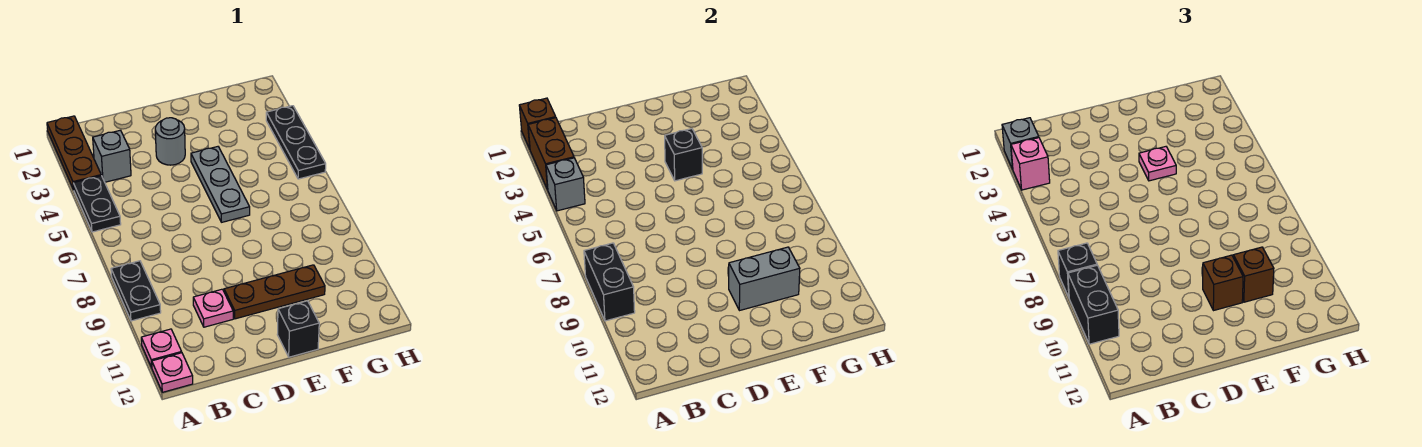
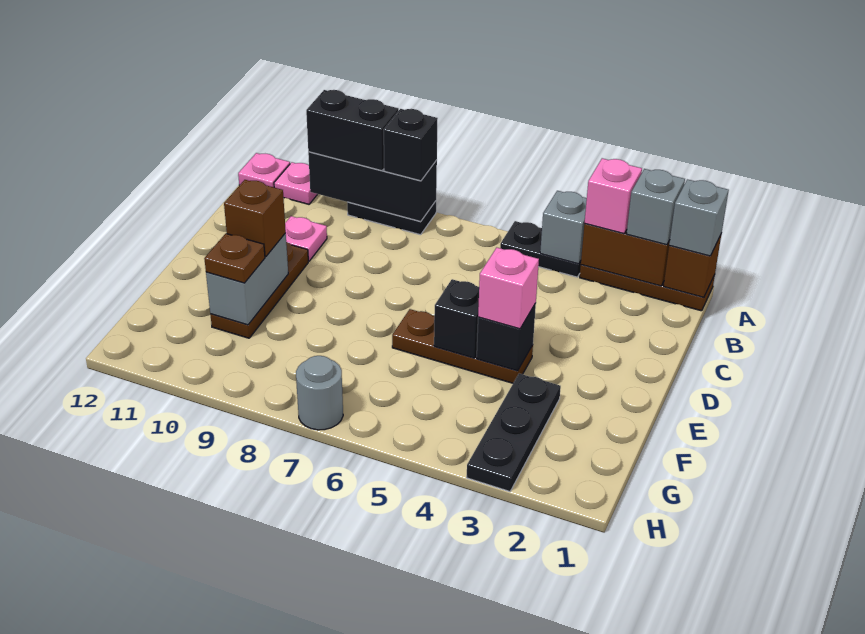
black brick A8:A9 level 2 -> black brick A8:A10 level 2
grey brick B3 level 1 -> grey brick A1 level 3
grey round brick D3 level 1 -> grey round brick H7 level 1
grey plate E4:E6 level 1 -> brown plate E4:E6 level 1
pink plate E4 level 3 -> pink brick E4 level 3
black brick E12 level 1 -> black brick E5 level 2
brown brick F10 level 3 -> brown plate F10 level 3
black plate H3:H5 level 1 -> black plate F3:H3 level 1

